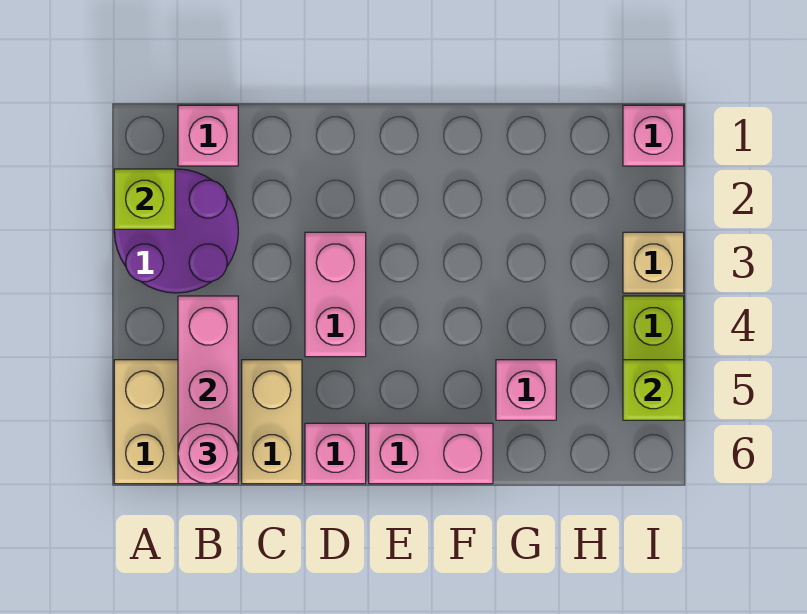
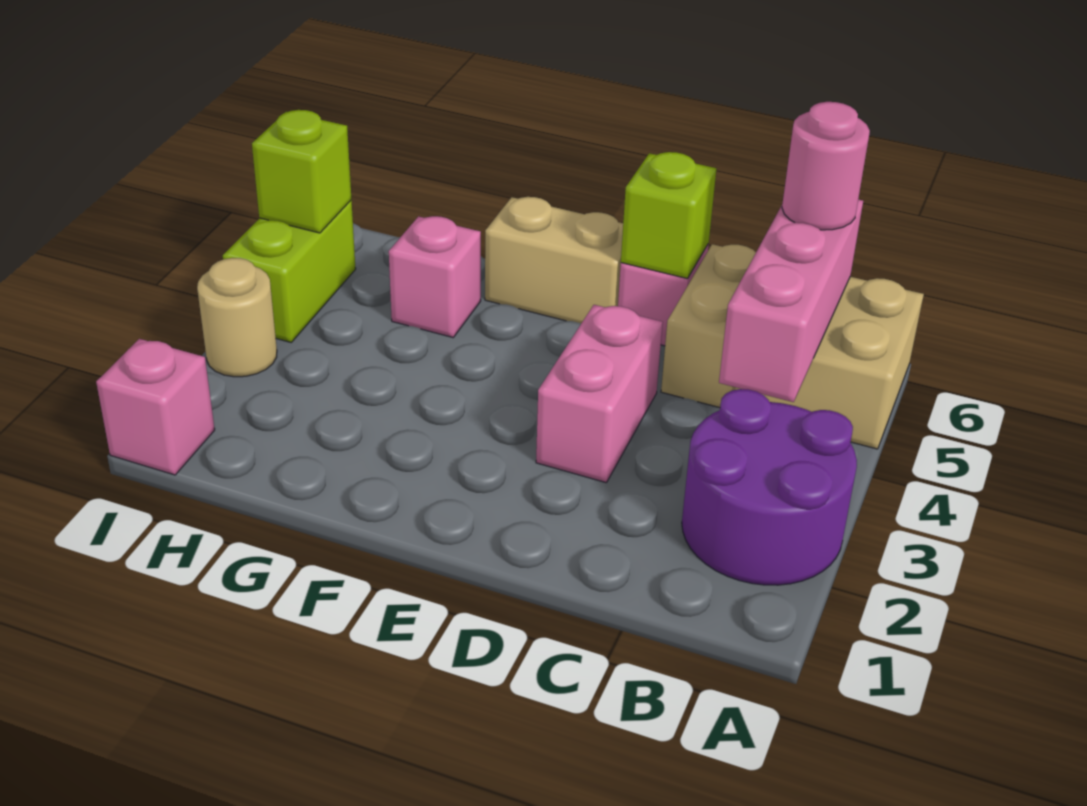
lime brick A2 level 2 -> lime brick D6 level 2
pink brick B1 level 1 -> none
pink brick E6:F6 level 1 -> tan brick E6:F6 level 1
tan brick I3 level 1 -> tan round brick I3 level 1

